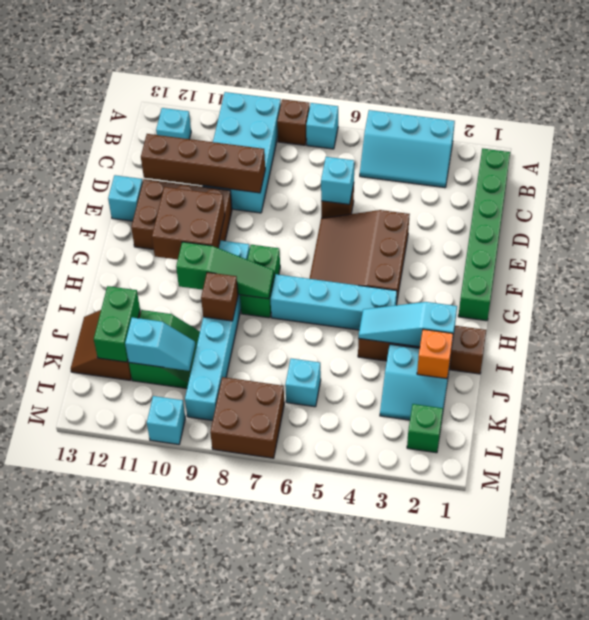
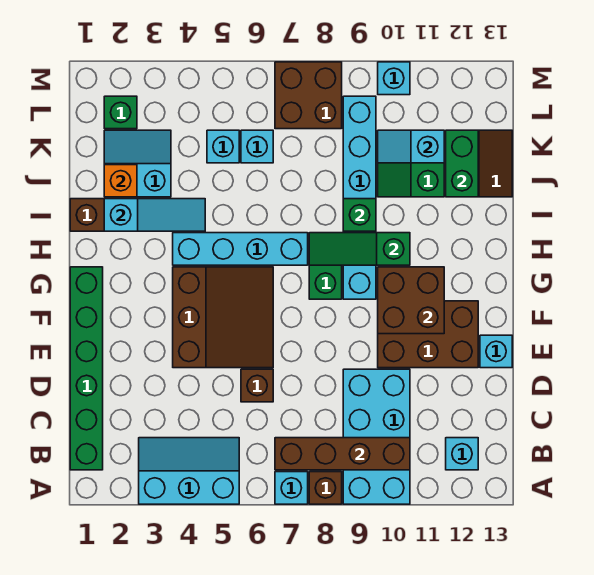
cyan brick D6 level 2 -> cyan brick K5 level 1
brown brick D9:D12 level 2 -> brown brick B7:B10 level 2
brown brick I9 level 2 -> green brick I9 level 2

